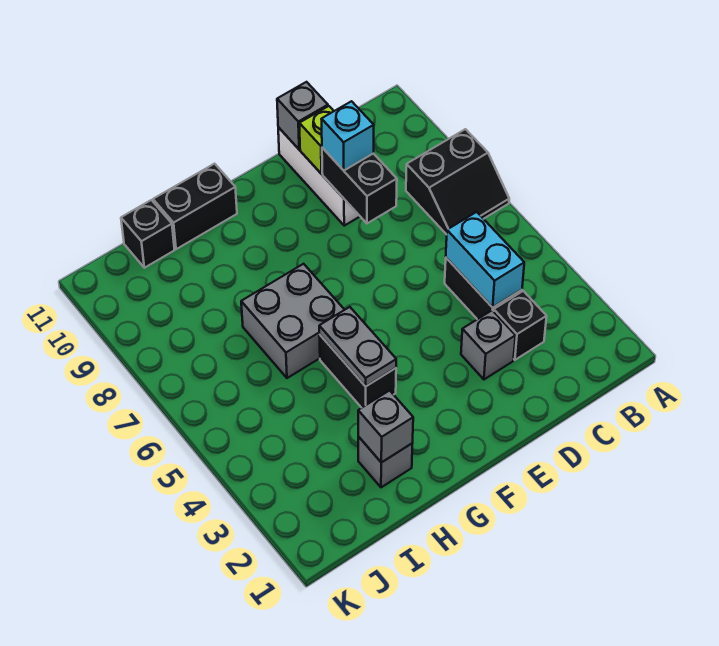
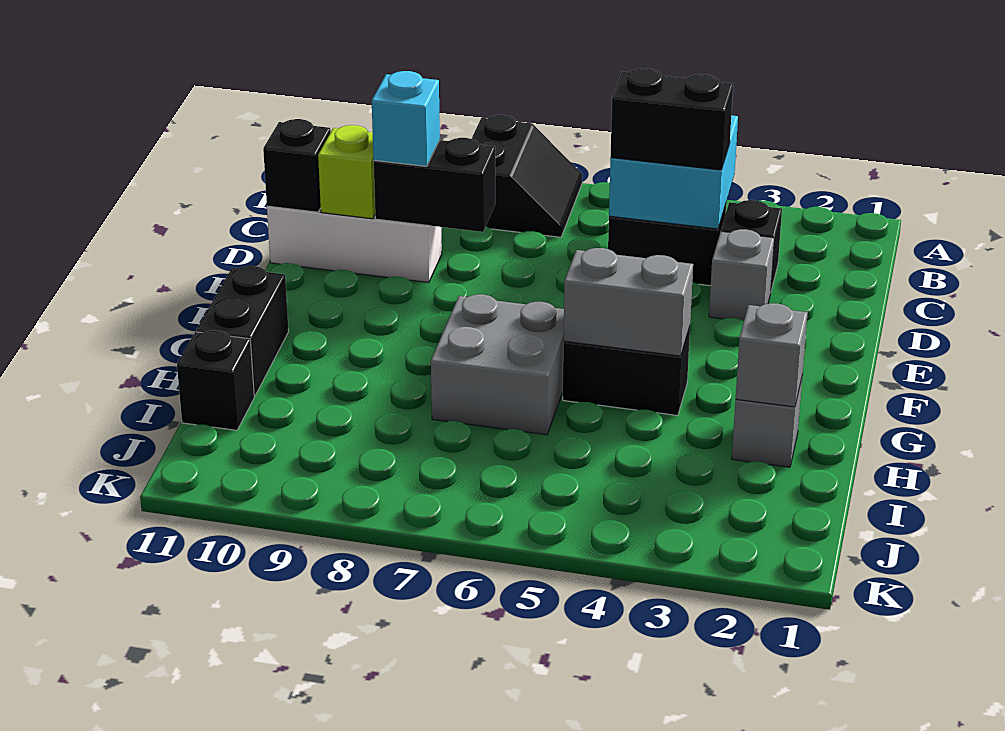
cyan brick C4:C5 level 2 -> cyan brick B4:C5 level 2
none -> black brick C4:C5 level 3
grey brick D11 level 2 -> black brick D11 level 2
grey plate G4:G5 level 2 -> grey brick G4:G5 level 2

